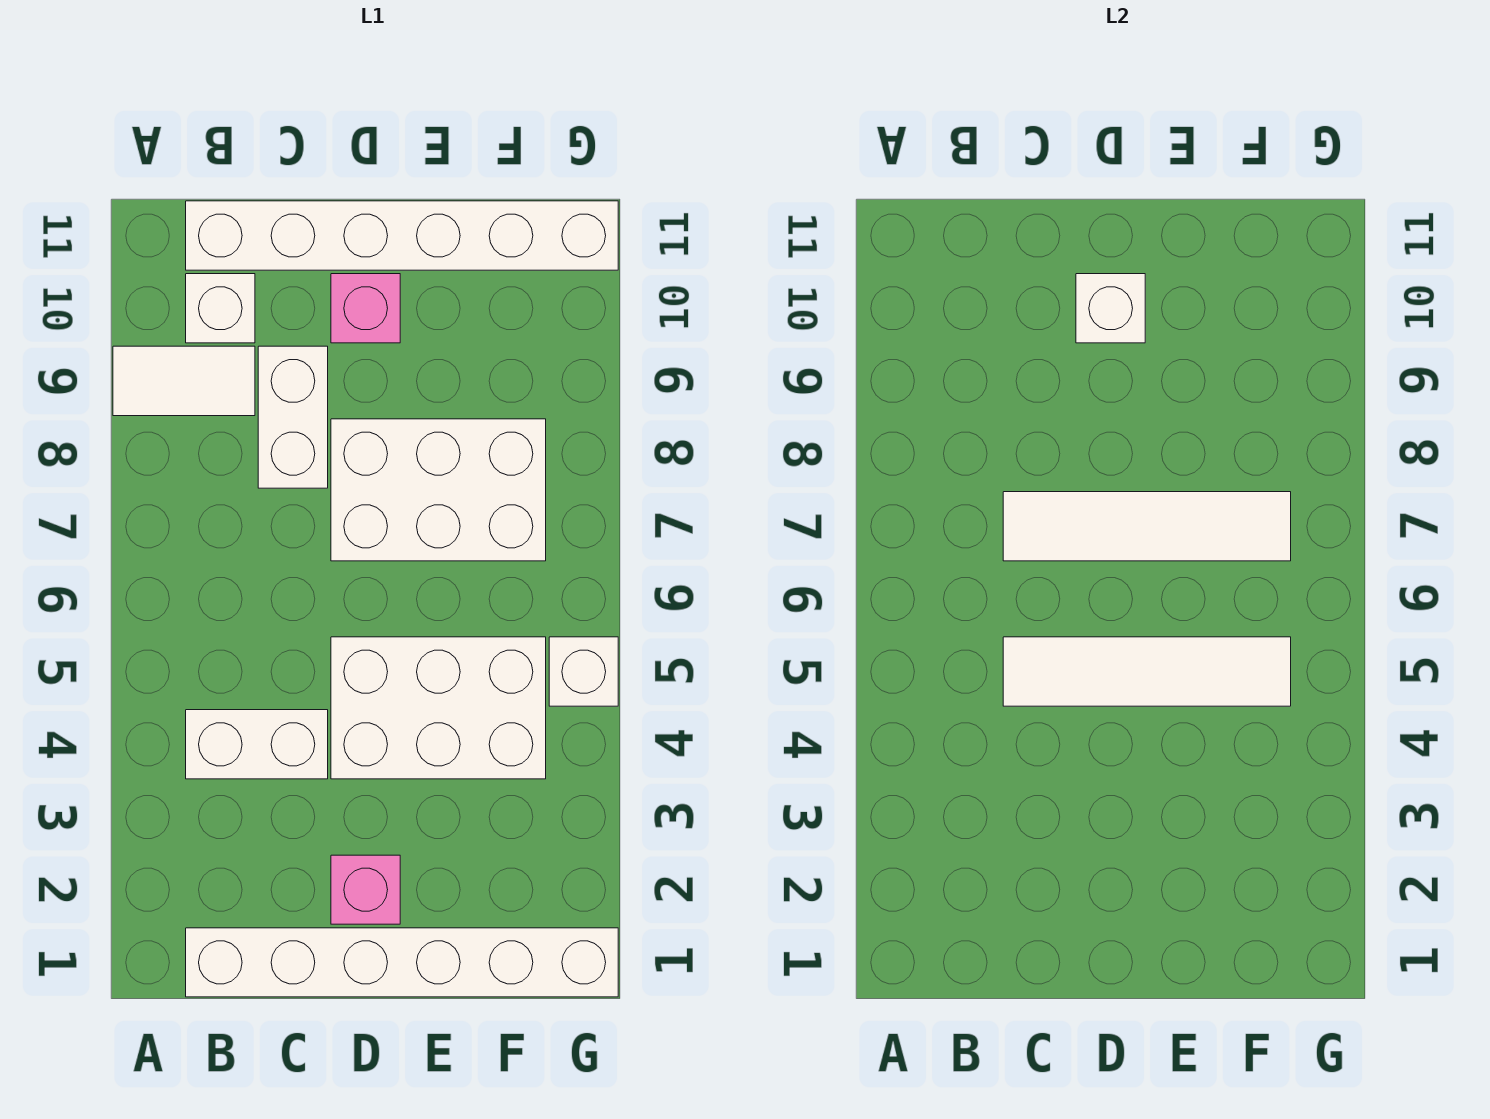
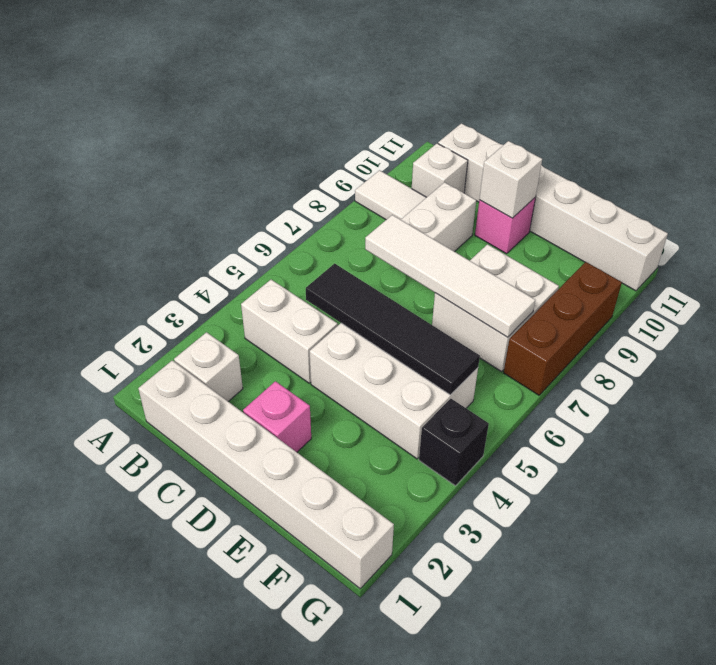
white tile C5:F5 level 2 -> black tile C5:F5 level 2
white brick D7:F8 level 1 -> white brick E7:F8 level 1
none -> black brick G4 level 1
white brick G5 level 1 -> white brick B2 level 1
none -> brown brick G7:G9 level 1

